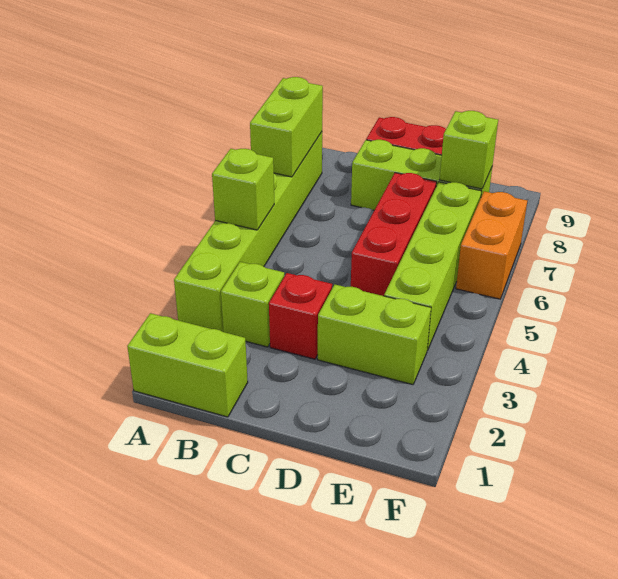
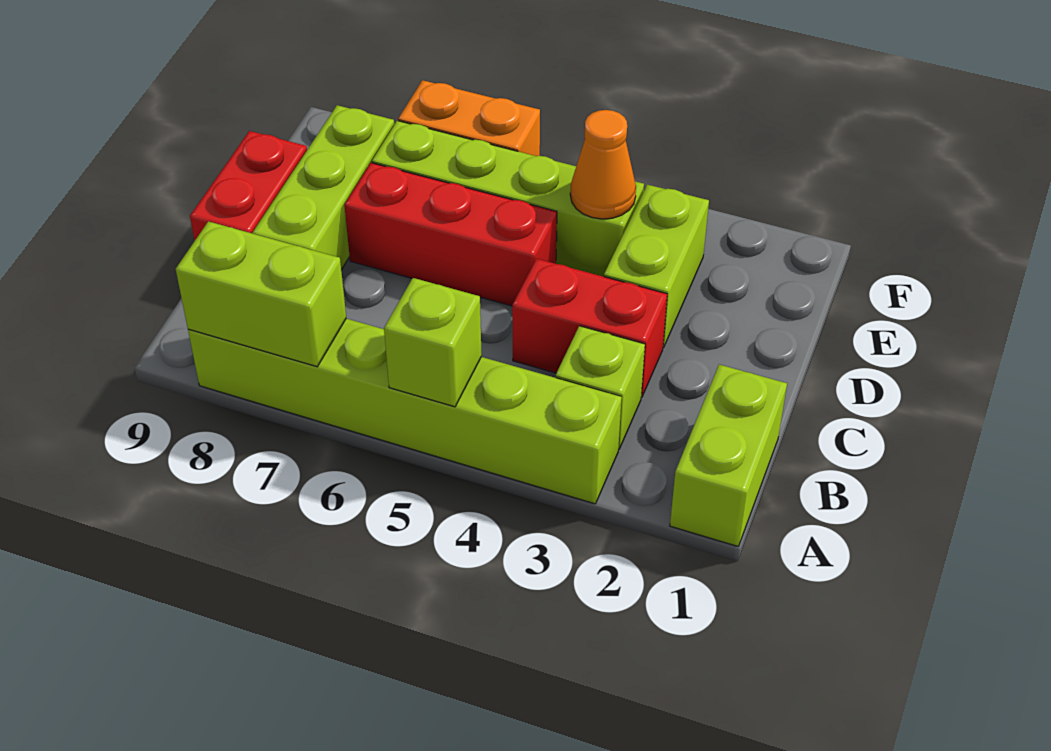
red brick C3 level 1 -> red brick C3:C4 level 1
none -> orange cone E4 level 2
lime brick E8 level 2 -> none

